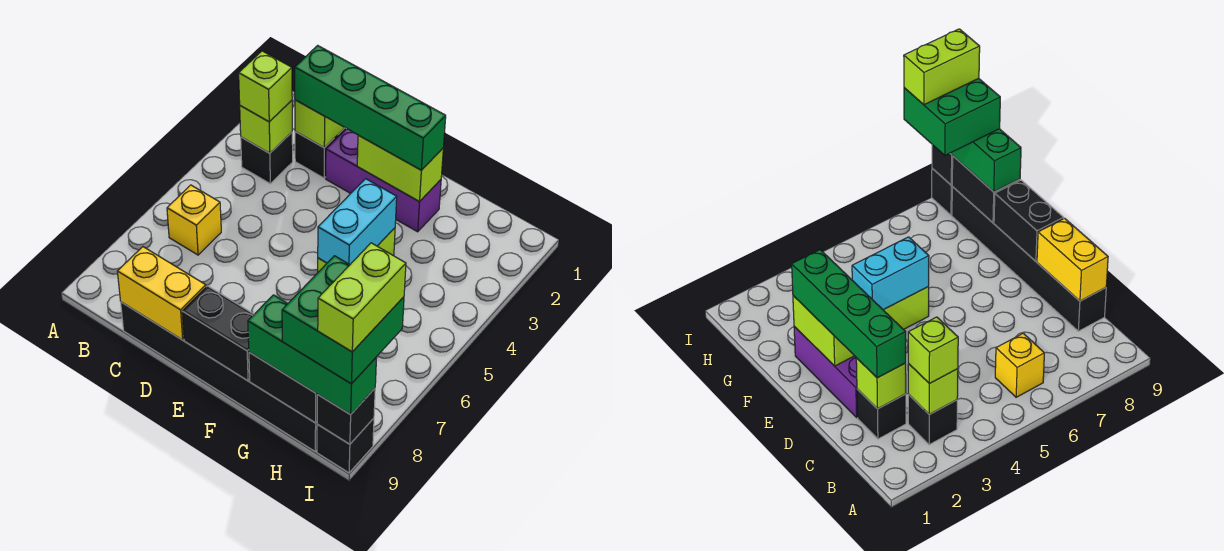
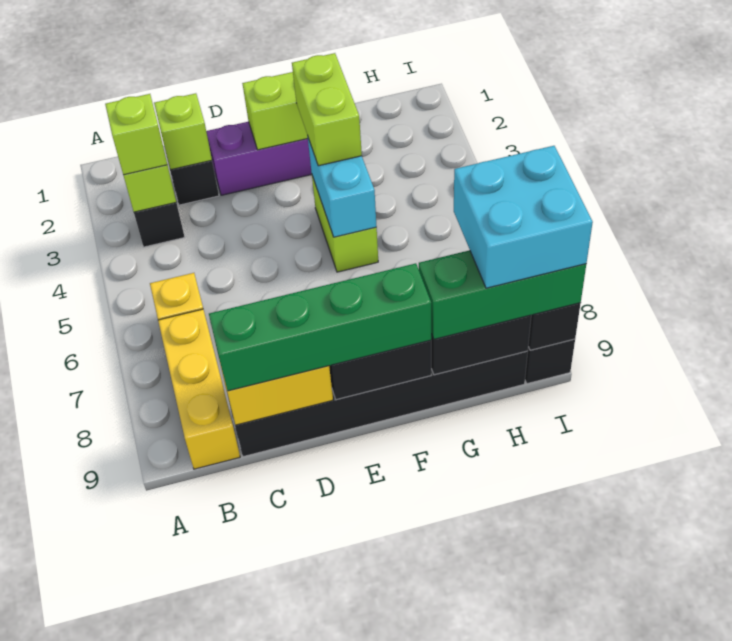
none -> yellow brick B7:B9 level 1
green brick C2:F2 level 3 -> green brick C9:F9 level 3
green brick H8:I9 level 4 -> cyan brick H8:I9 level 4
lime brick I8:I9 level 5 -> lime brick F3:F4 level 3

